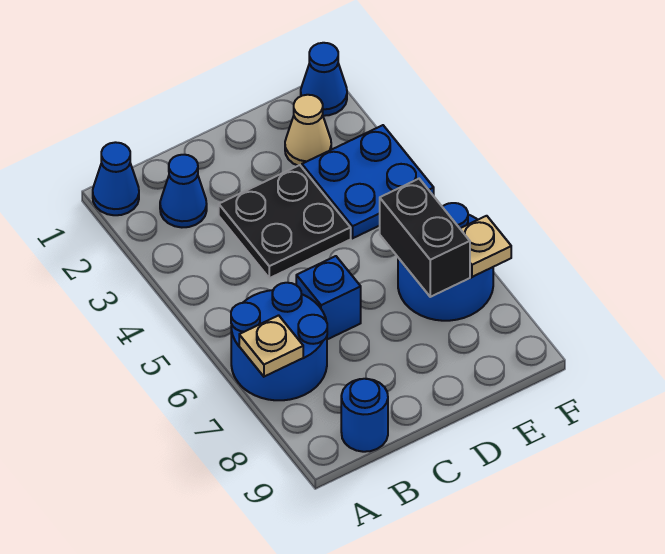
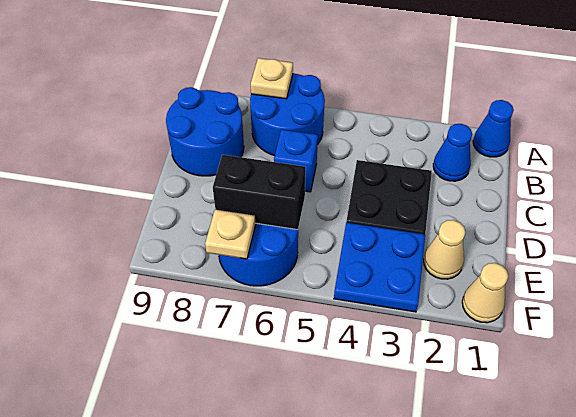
blue round brick B9 level 1 -> blue round brick B8:C9 level 1
blue cone F1 level 1 -> tan cone F1 level 1

